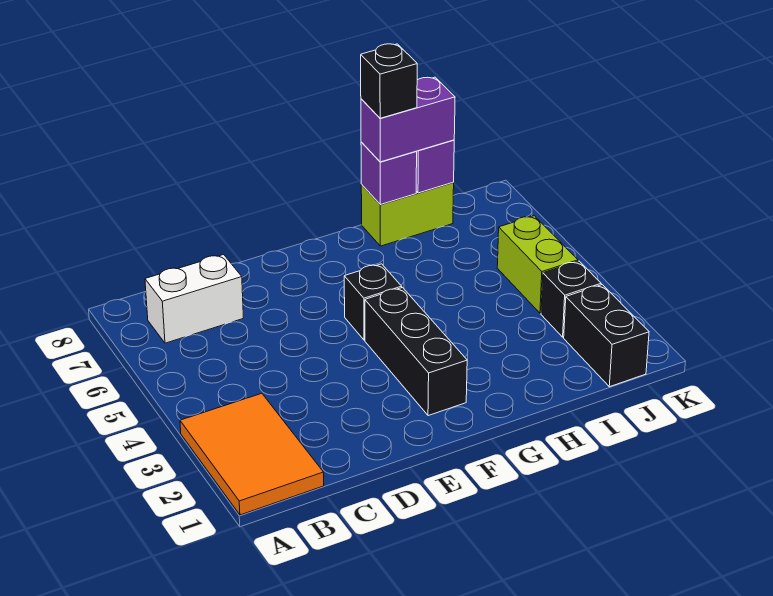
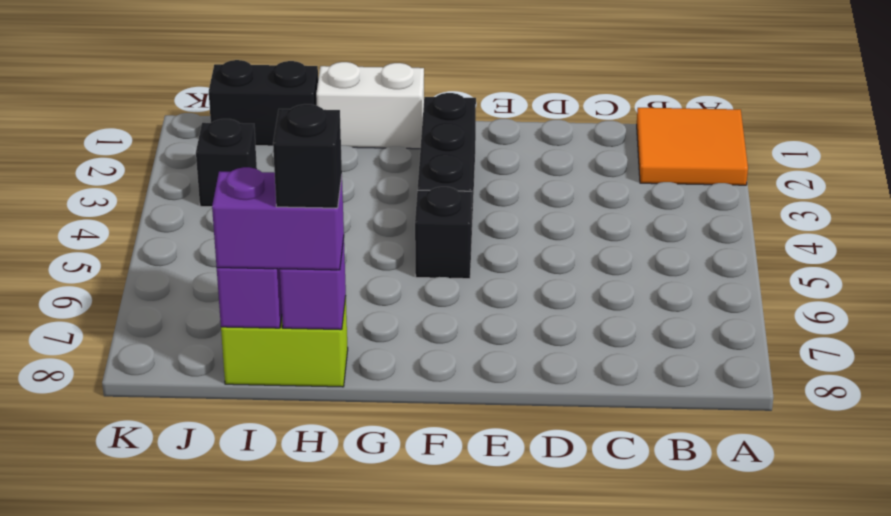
orange tile A1:B3 level 1 -> orange tile A1:B2 level 1
white brick B7:C7 level 1 -> white brick G1:H1 level 1
black brick J1:J2 level 1 -> black brick I1:J1 level 1
lime brick J4:J5 level 1 -> none

